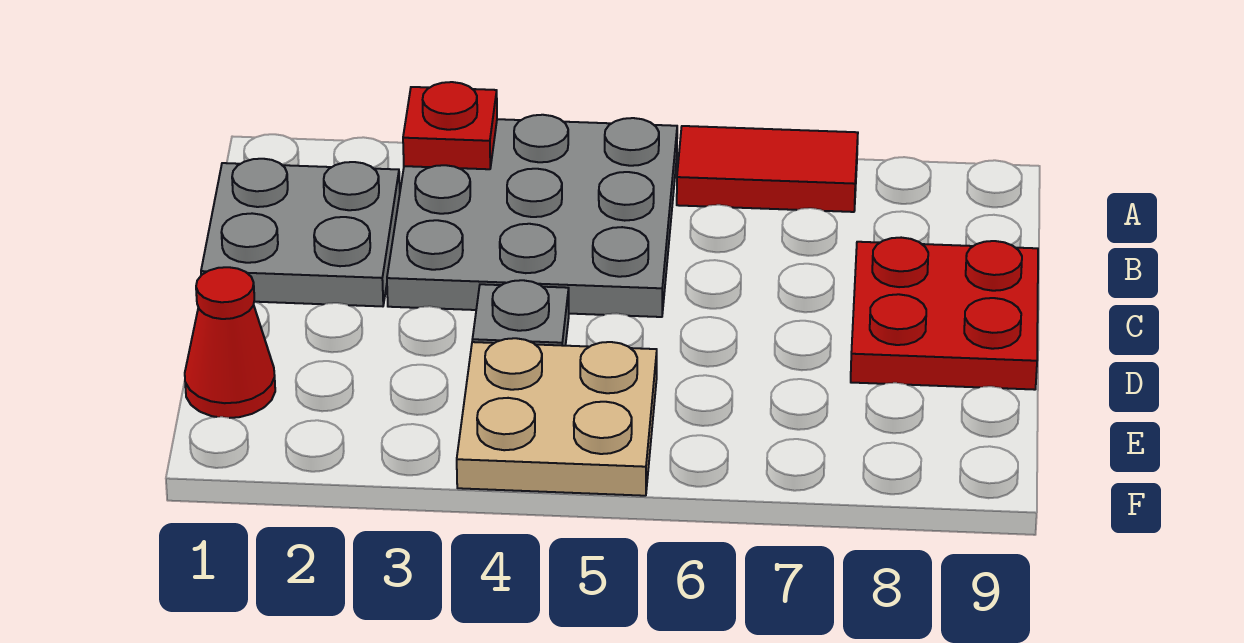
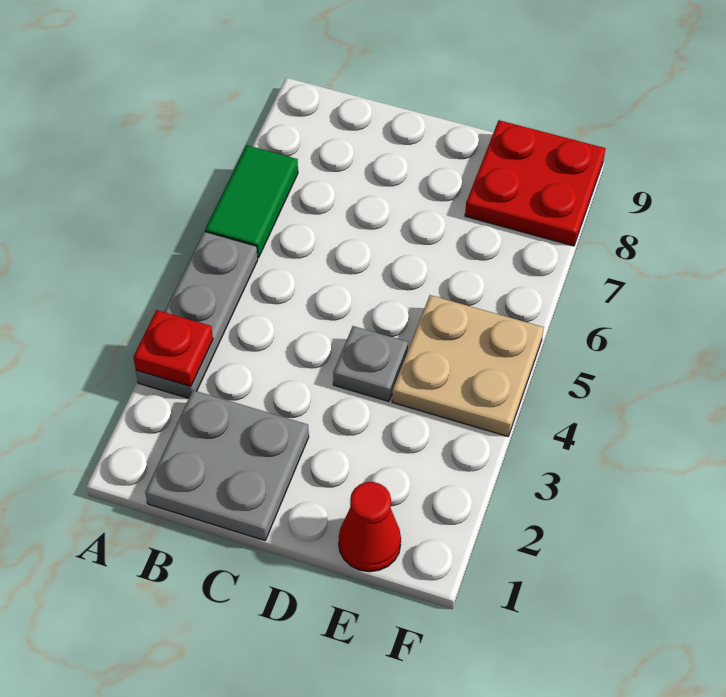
grey plate A3:C5 level 1 -> grey plate A3:A5 level 1
red tile A6:A7 level 1 -> green tile A6:A7 level 1
red plate C8:D9 level 1 -> red plate E8:F9 level 1

